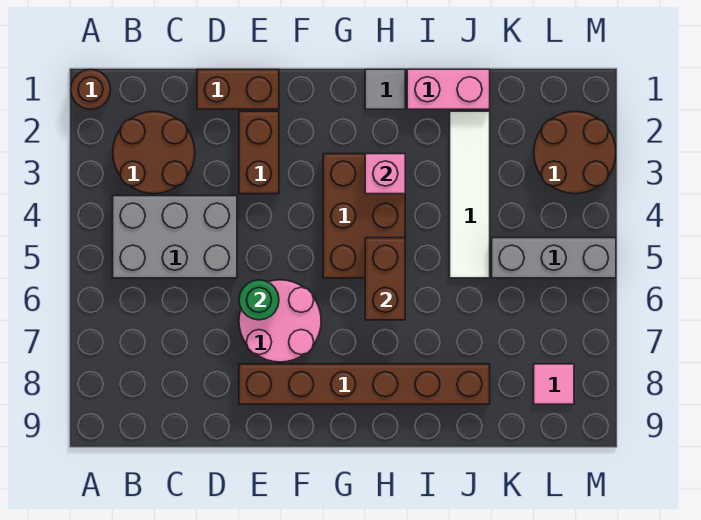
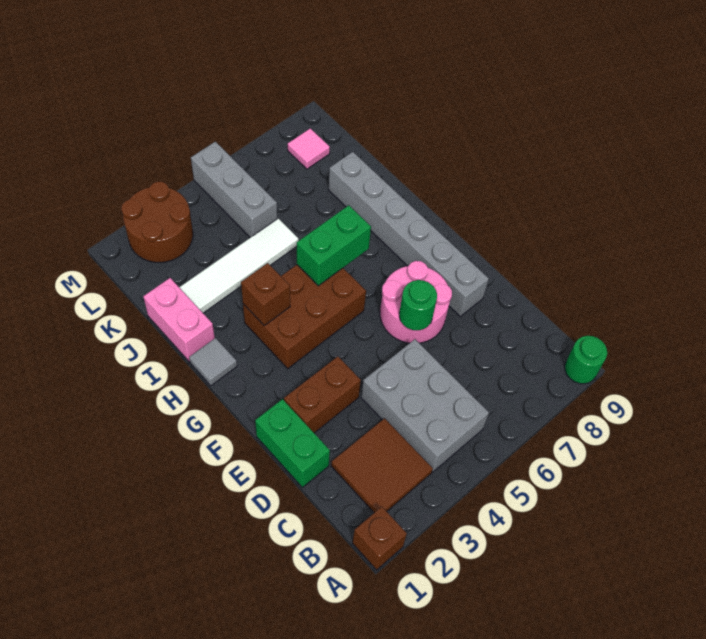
brown round brick A1 level 1 -> brown brick A1 level 1
none -> green round brick A9 level 1
brown round brick B2:C3 level 1 -> brown tile B2:C3 level 1
brown brick D1:E1 level 1 -> green brick D1:E1 level 1
brown brick E8:J8 level 1 -> grey brick E8:J8 level 1
pink brick H3 level 2 -> brown brick H3 level 2
brown brick H5:H6 level 2 -> green brick H5:H6 level 2

